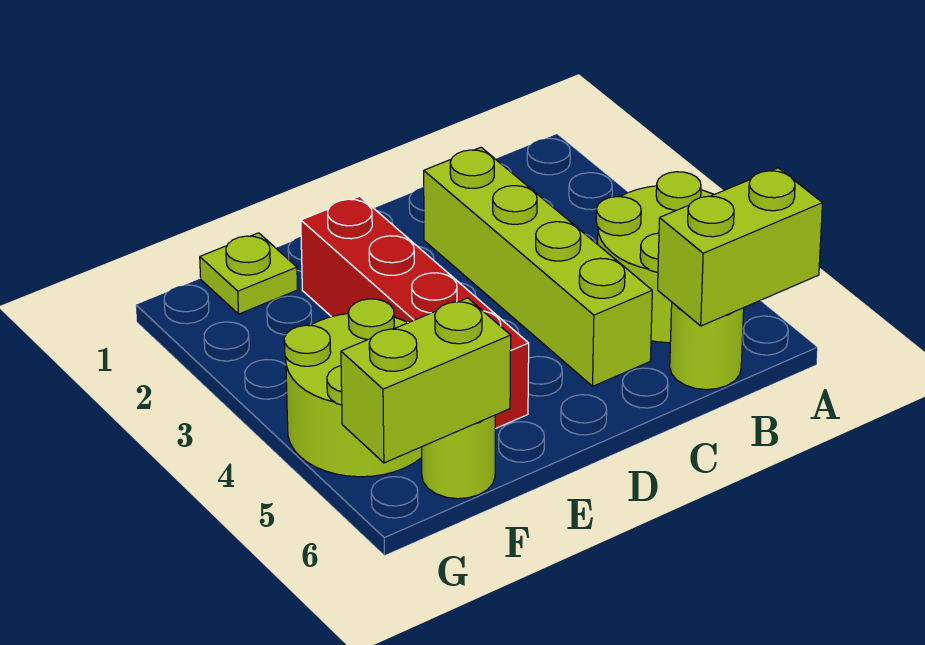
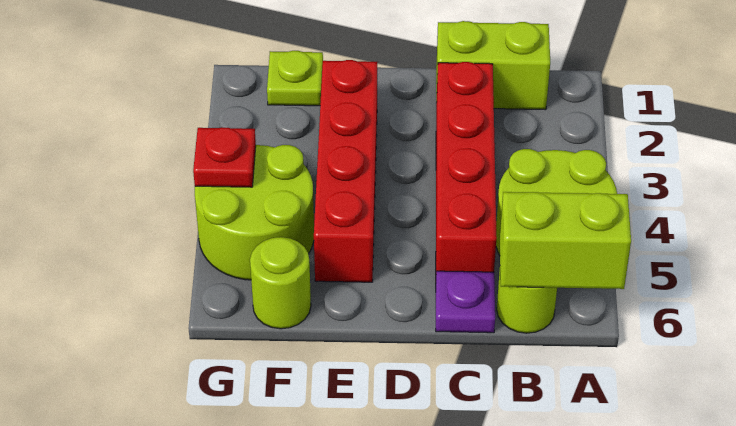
lime brick C2:C5 level 1 -> red brick C2:C5 level 1
none -> purple plate C6 level 1
lime brick F6:G6 level 2 -> lime brick B1:C1 level 1
none -> red plate G4 level 2

